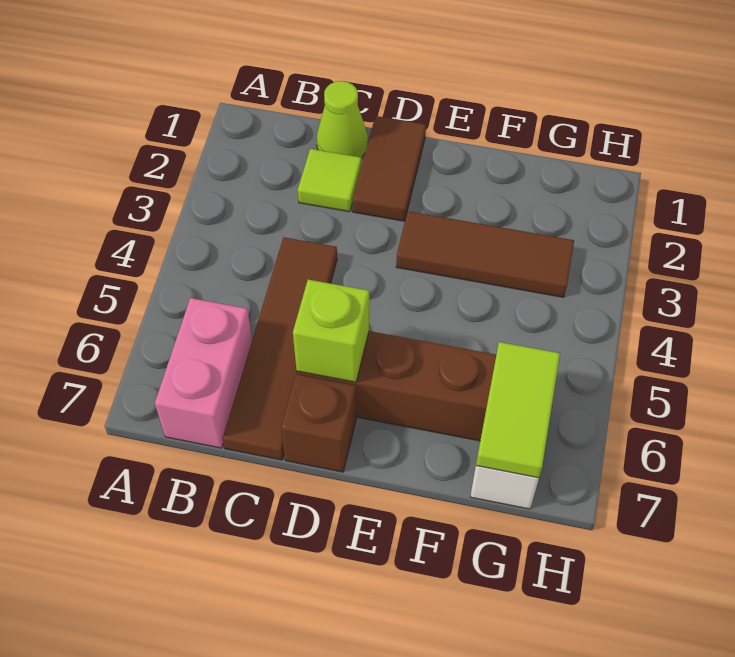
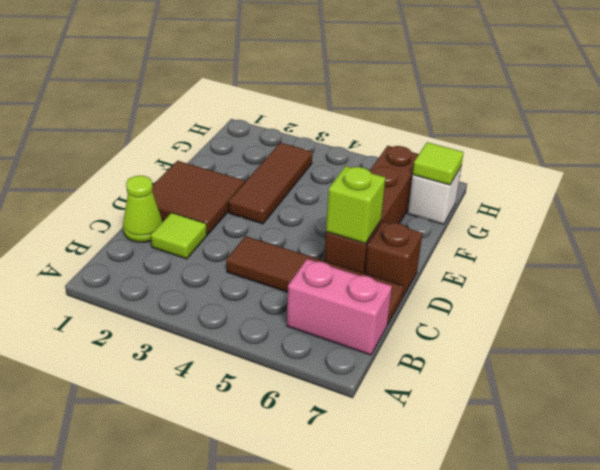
brown tile D1:D2 level 1 -> brown tile D1:E2 level 1
lime tile G6:G7 level 2 -> lime tile G7 level 2

